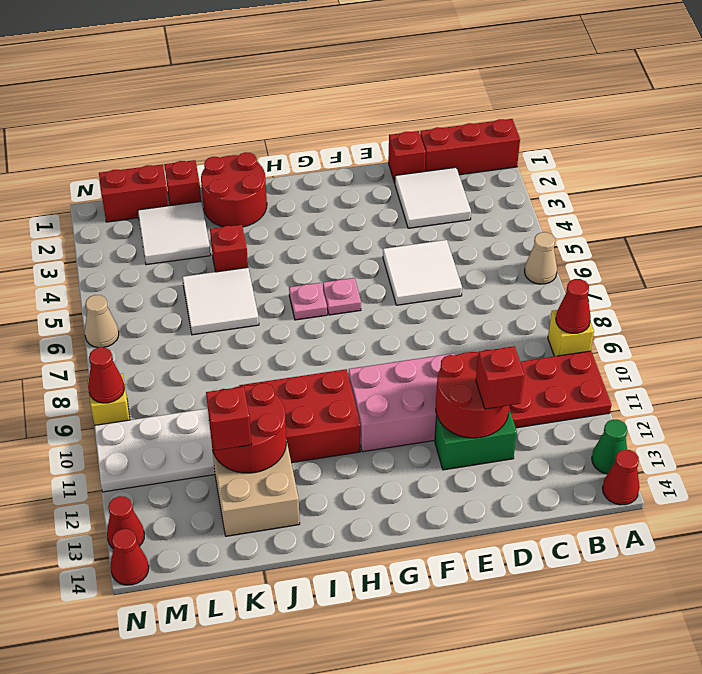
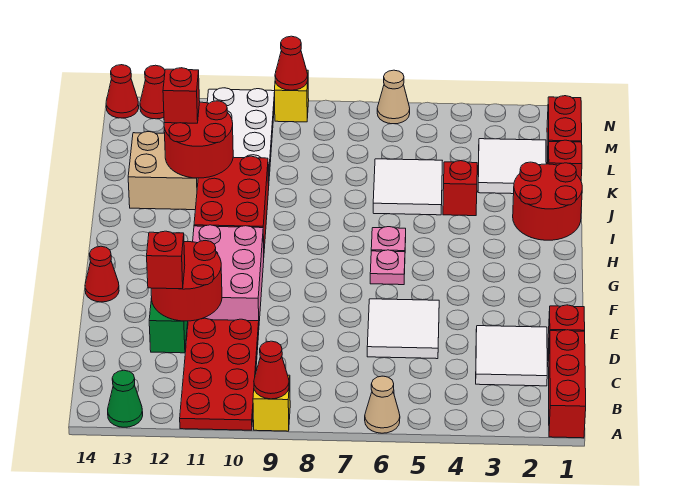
red cone A14 level 1 -> red cone F14 level 1

